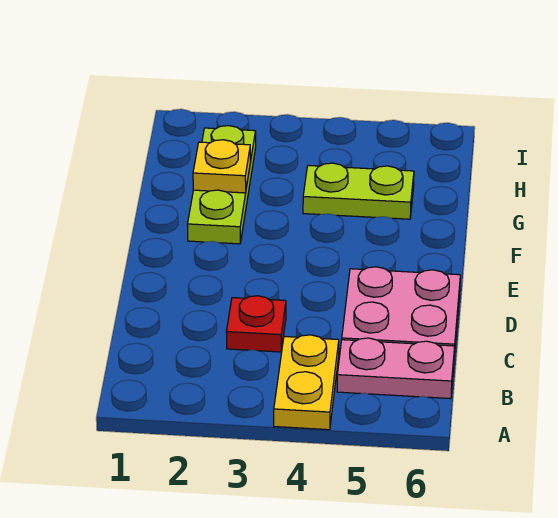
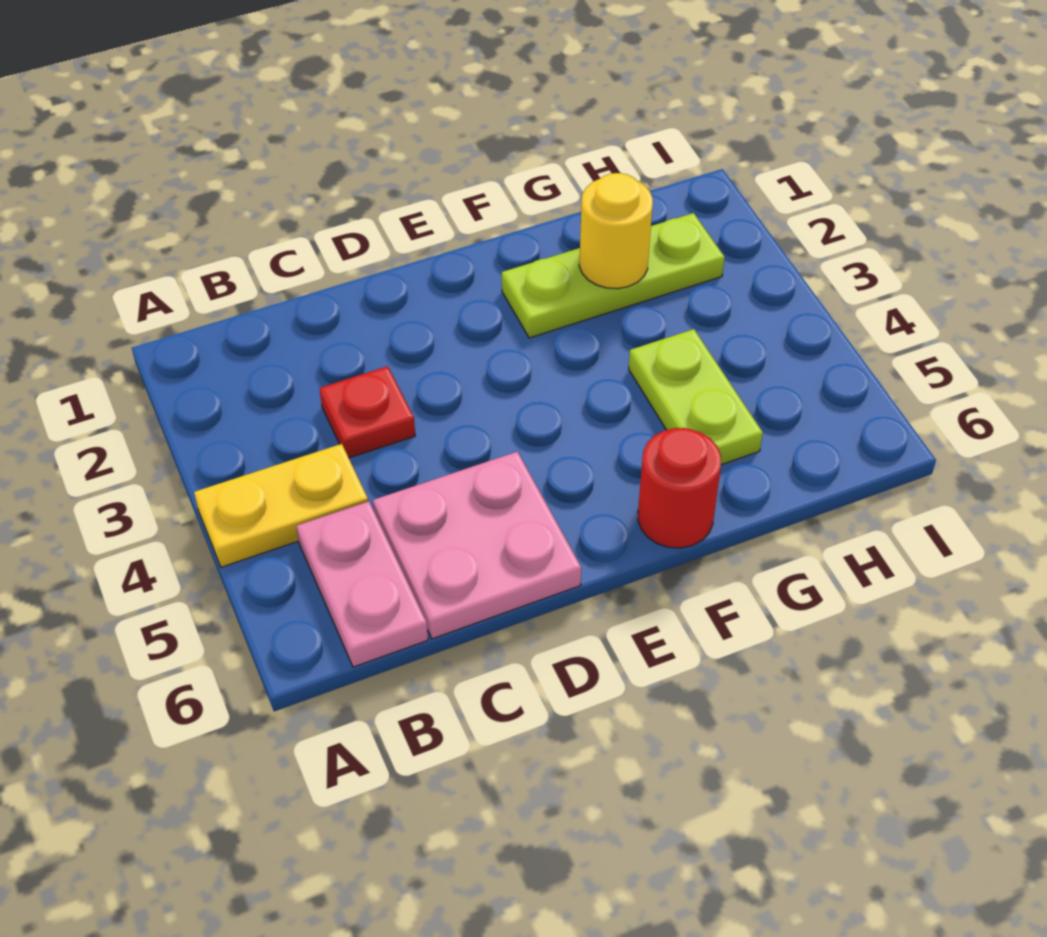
none -> red round brick F6 level 1
yellow plate G2 level 2 -> yellow round brick G2 level 2

